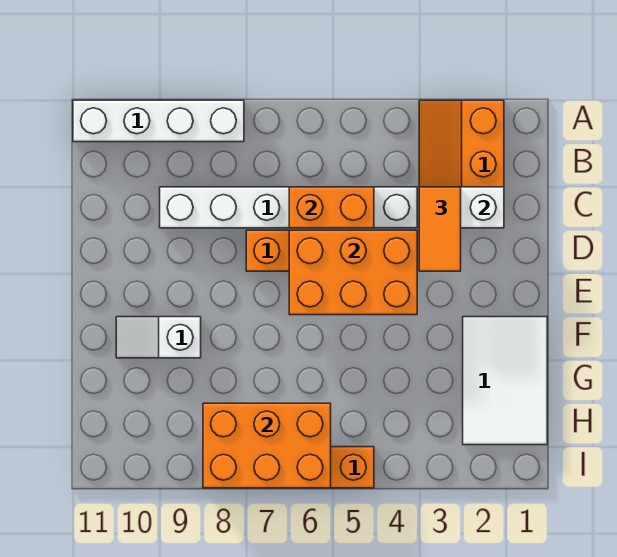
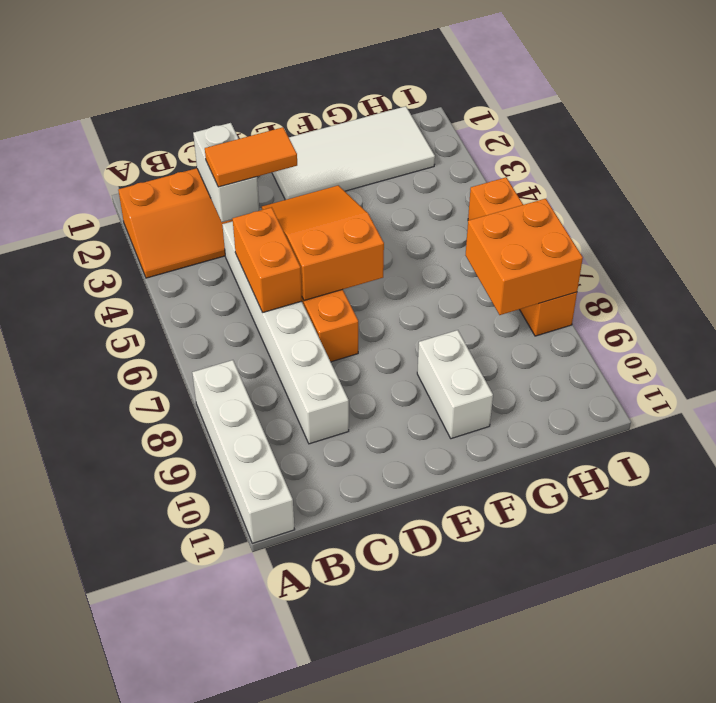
orange brick D4:E6 level 2 -> orange slope D4:E6 level 2 top 6
white tile F1:H2 level 1 -> white tile E1:H2 level 1
white slope F9:F10 level 1 top 9 -> white brick F9:F10 level 1
orange brick H6:I8 level 2 -> orange brick H7:I8 level 2

